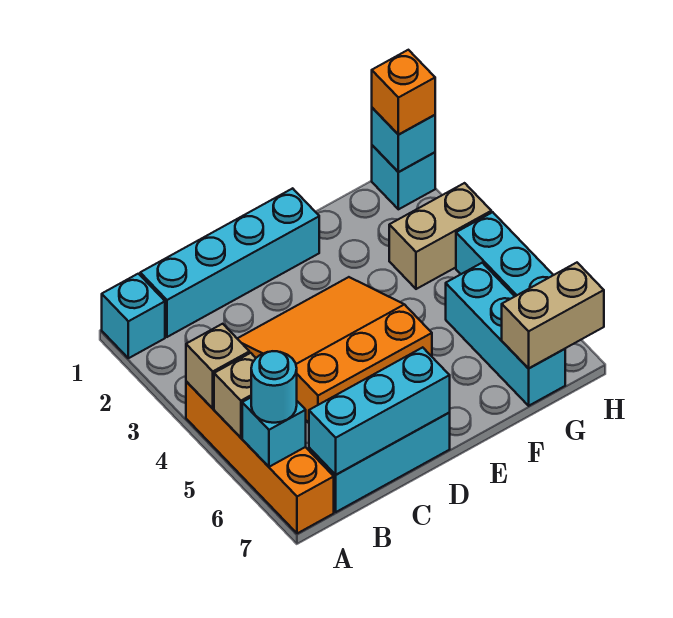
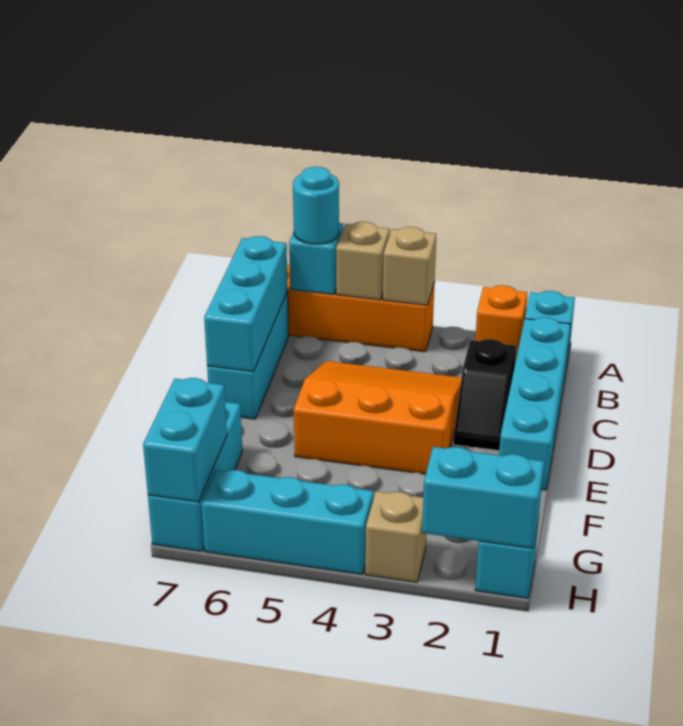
none -> black slope C2:D2 level 1 top C
orange slope C3:E5 level 1 top 5 -> orange slope C3:E5 level 1 top E
tan brick G3:H3 level 1 -> tan brick H3 level 1
cyan brick G5:G7 level 1 -> cyan brick F7:H7 level 1
tan brick G7:H7 level 2 -> cyan brick G7:H7 level 2
cyan brick H1 level 2 -> cyan brick H1:H2 level 2
orange brick H1 level 3 -> orange brick A2 level 1

